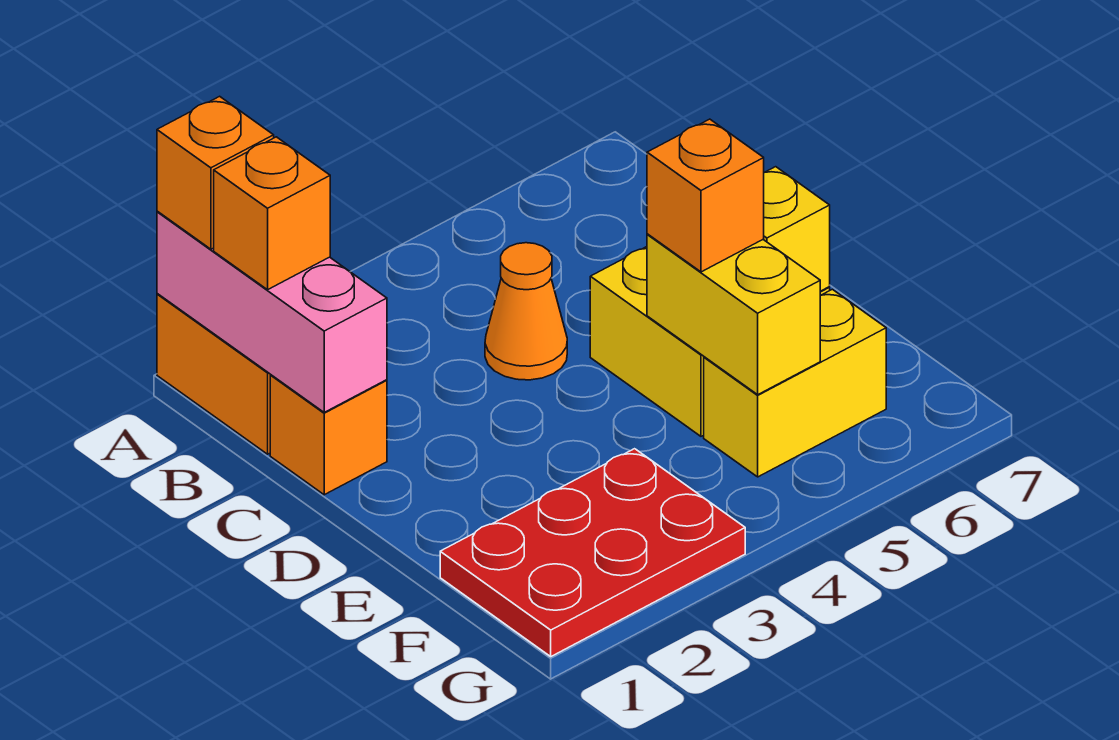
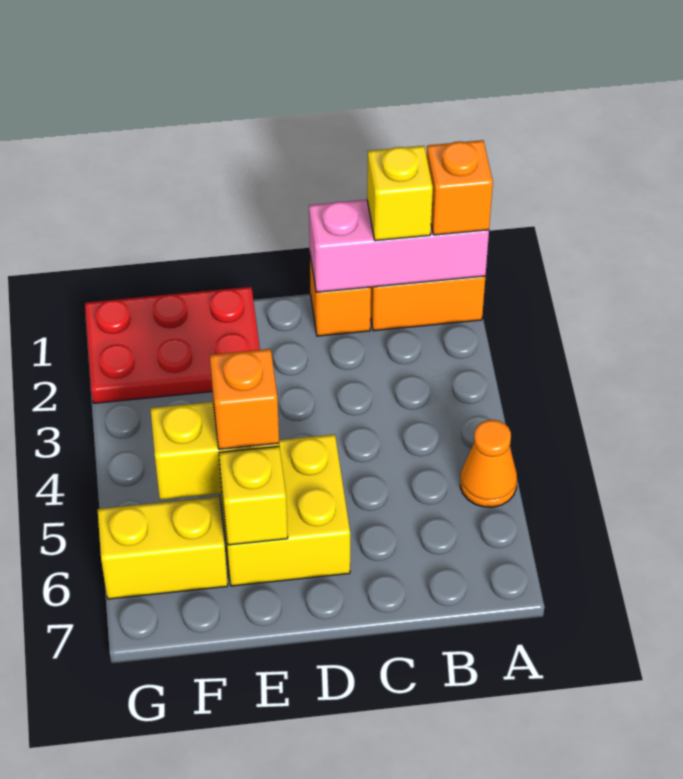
orange brick B1 level 3 -> yellow brick B1 level 3
orange cone C4 level 1 -> orange cone A5 level 1
red plate F1:G3 level 1 -> red plate E1:G2 level 1
yellow brick F5:F6 level 1 -> yellow brick F6:G6 level 1

